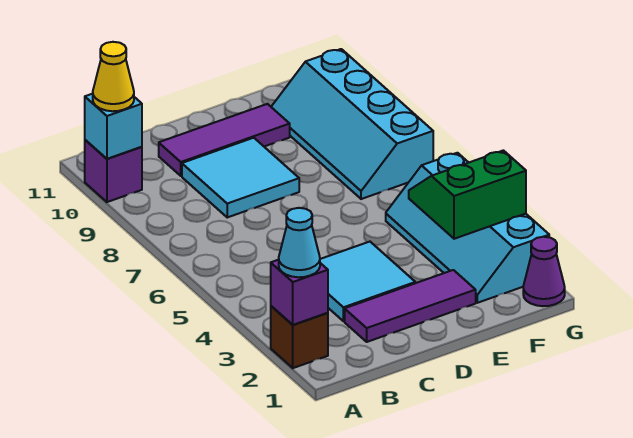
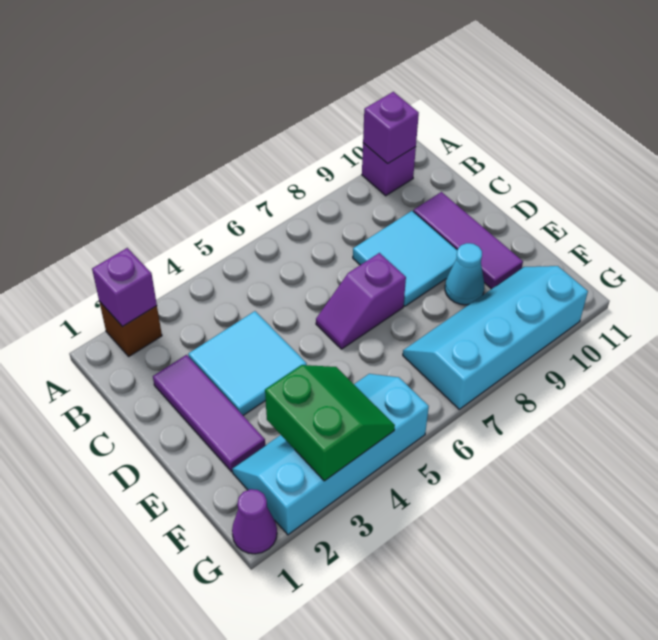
cyan cone A2 level 3 -> cyan cone E9 level 1
cyan brick A10 level 2 -> purple brick A10 level 2
yellow cone A10 level 3 -> none
none -> purple slope D6:D7 level 1 top 7

